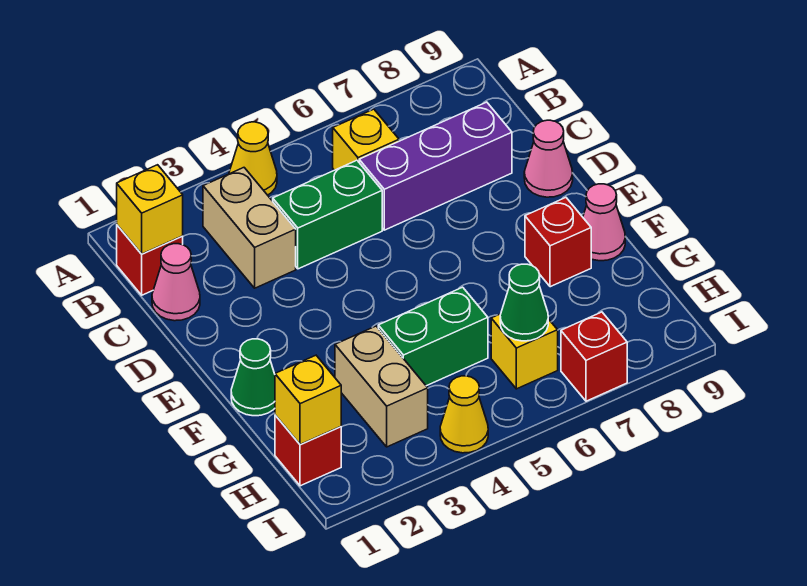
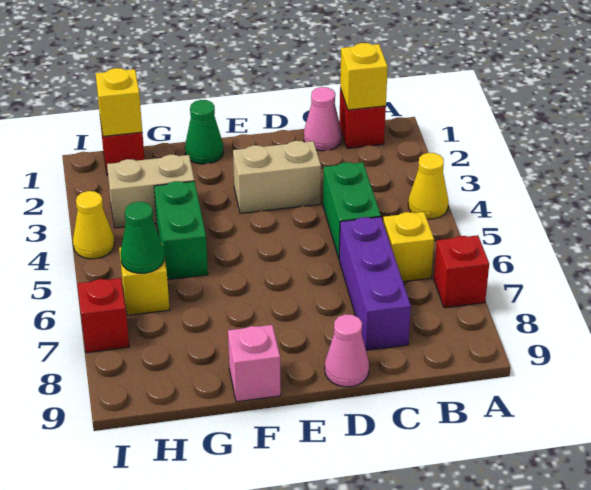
tan brick B3:C3 level 1 -> tan brick D3:E3 level 1
red brick F8 level 1 -> red brick A7 level 1
pink cone F9 level 1 -> pink brick F9 level 1

